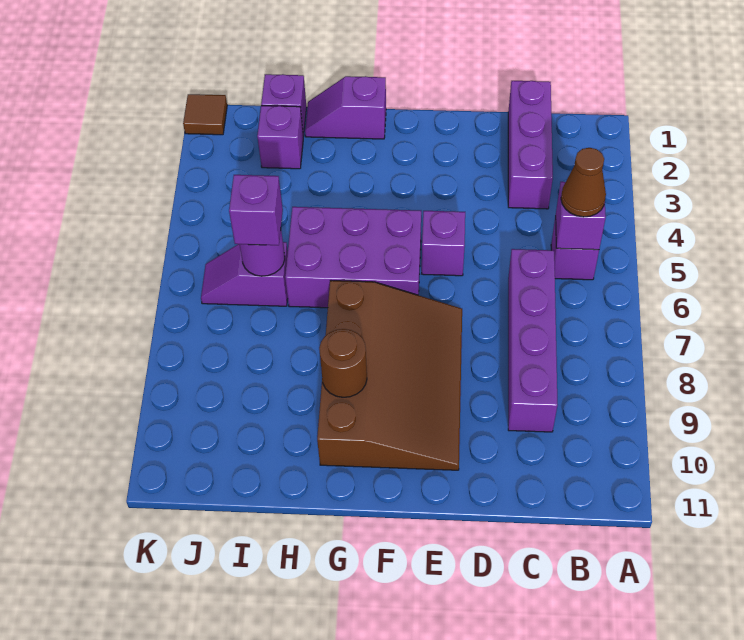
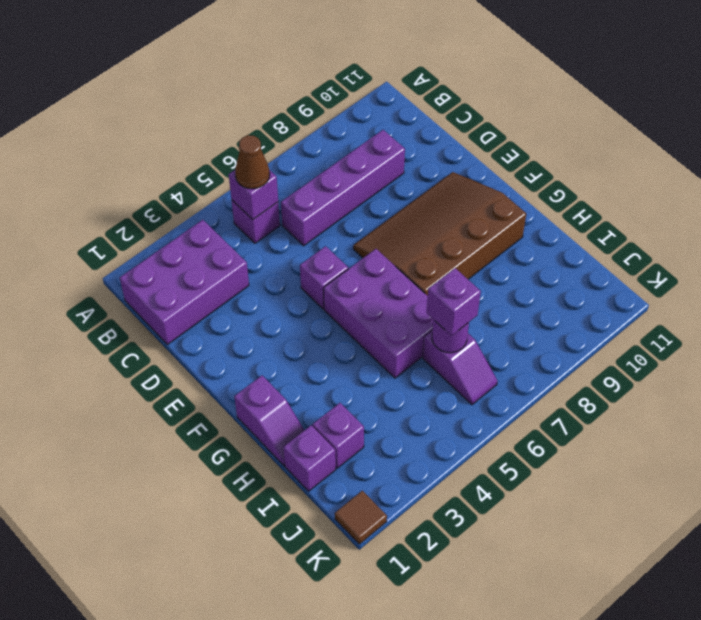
purple brick C1:C3 level 1 -> purple brick B1:C3 level 1
brown round brick G9 level 2 -> none

